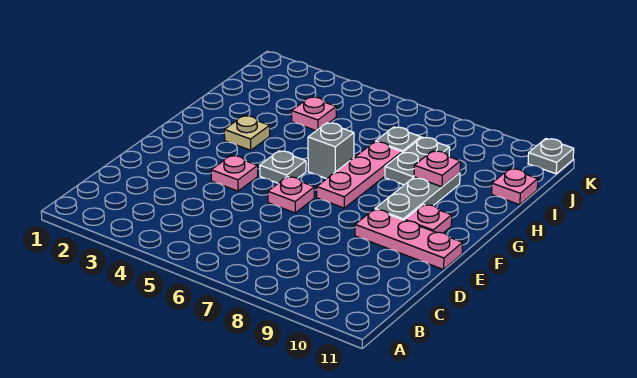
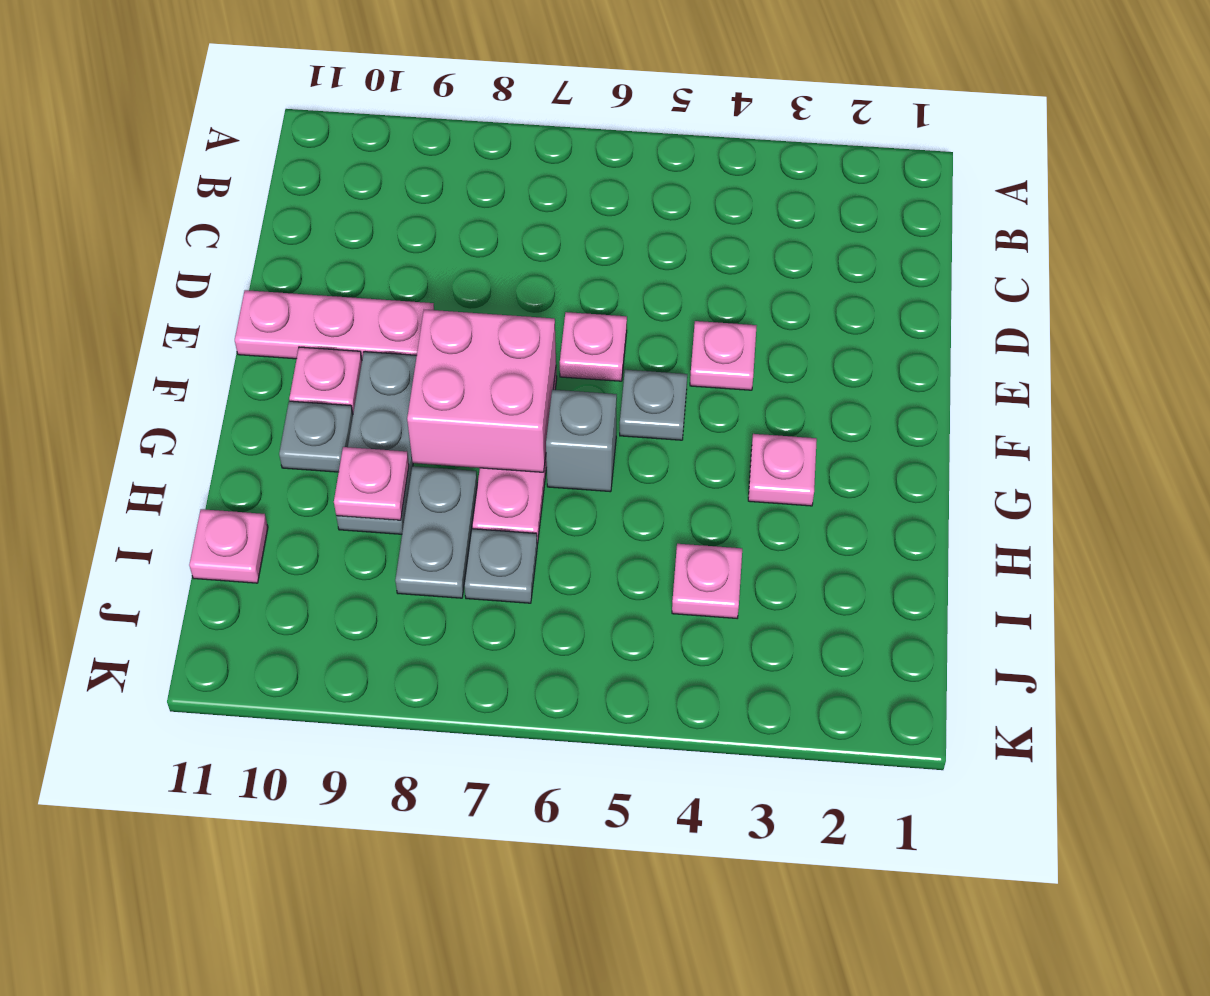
none -> pink brick F7:G8 level 2
tan plate G3 level 1 -> pink plate G3 level 1
grey plate K11 level 1 -> grey plate G10 level 1

